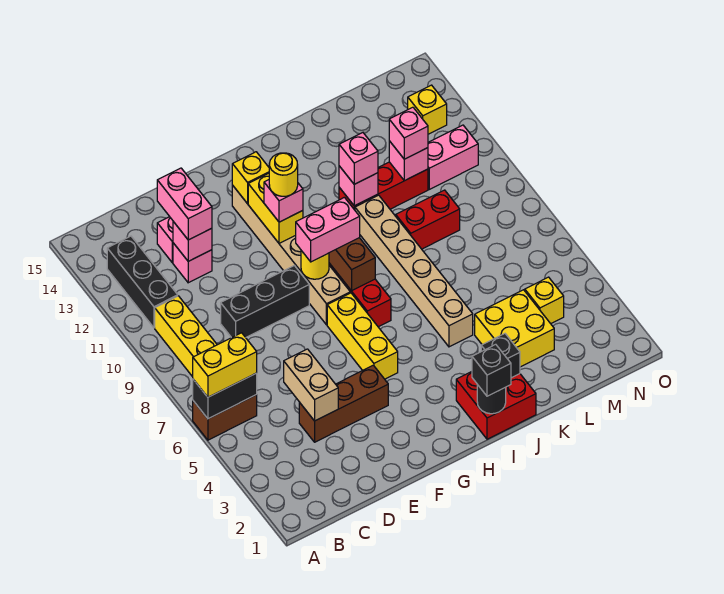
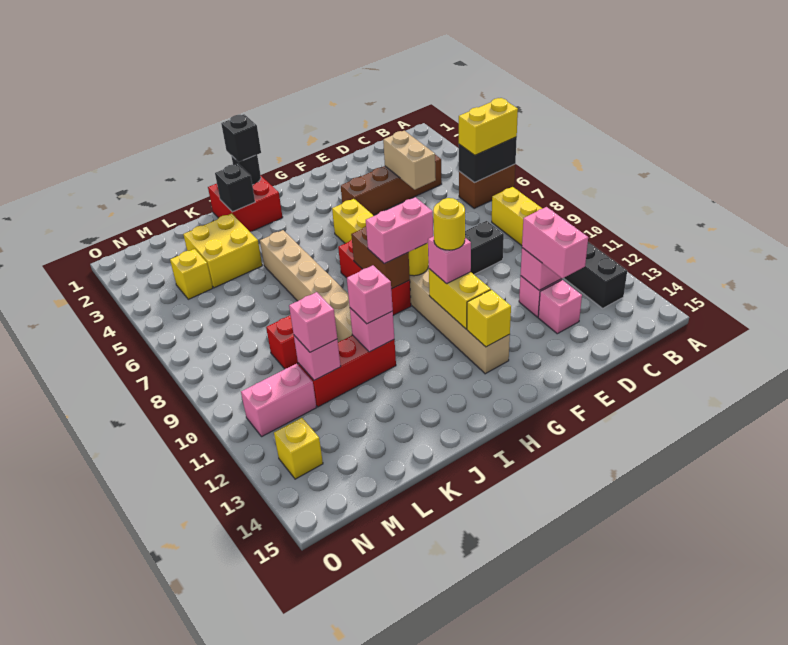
brown brick D4:F4 level 1 -> brown brick C4:F4 level 1

